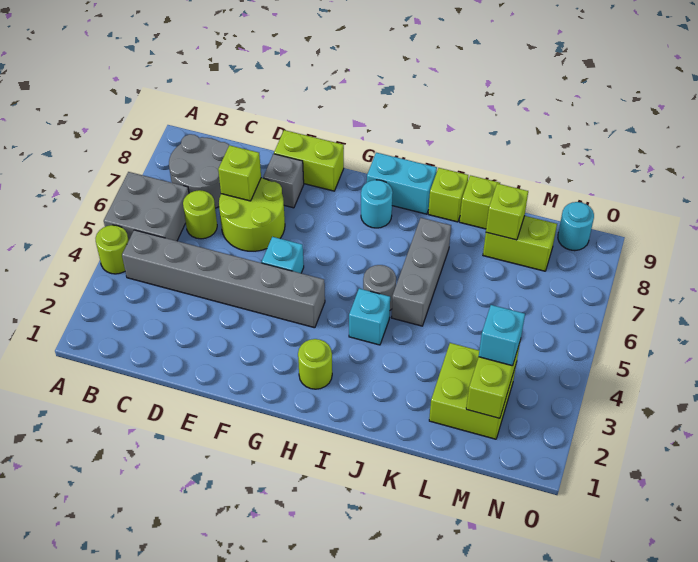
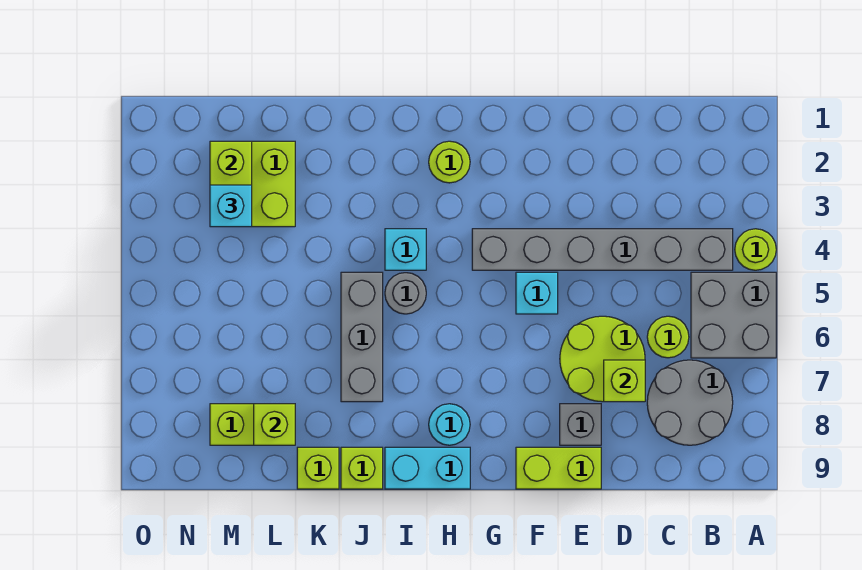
cyan round brick N9 level 1 -> none

